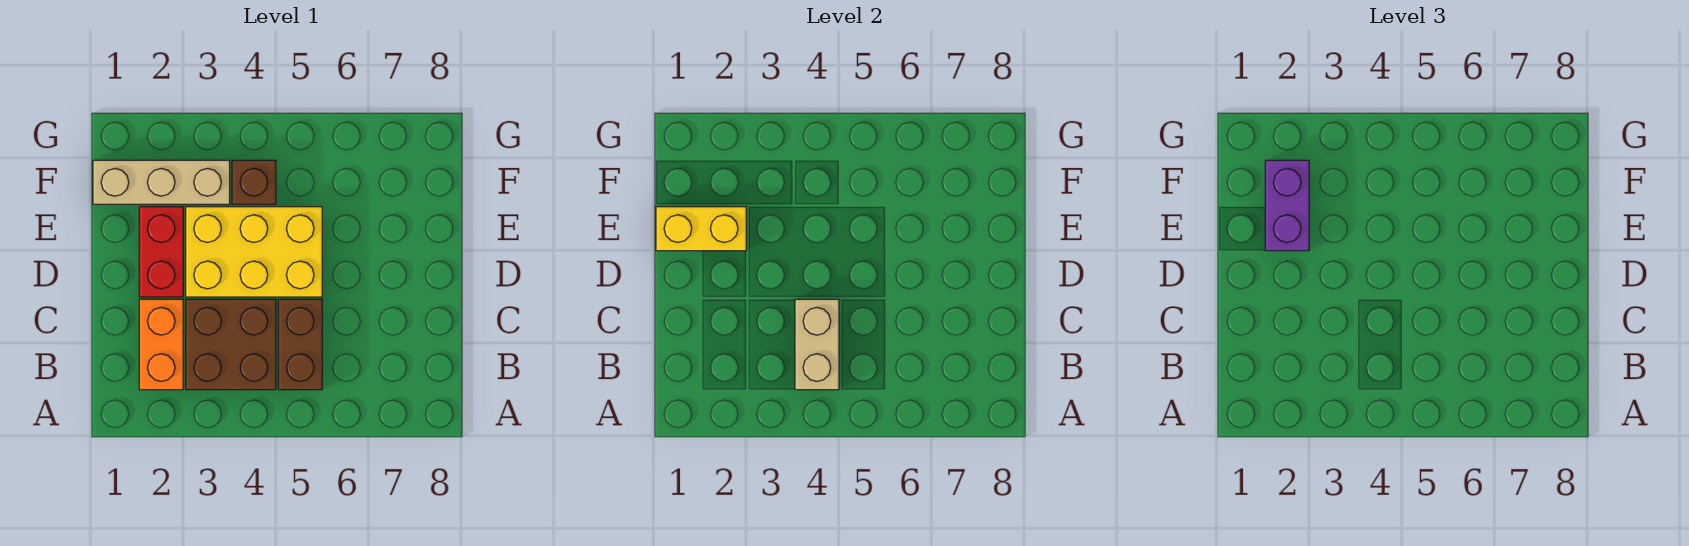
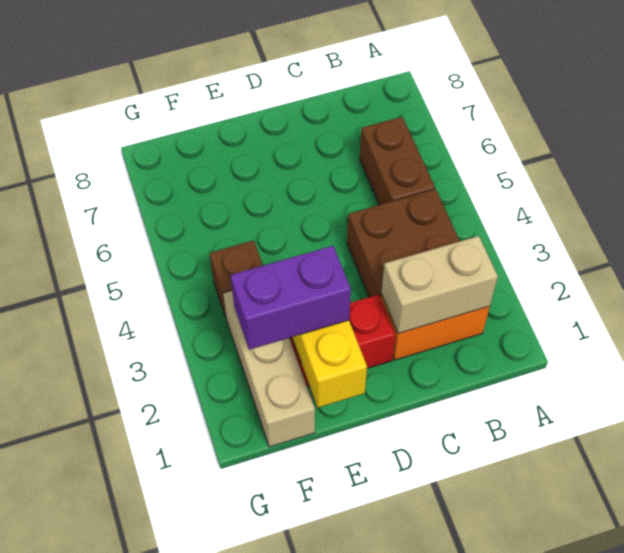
tan brick B4:C4 level 2 -> tan brick B2:C2 level 2
brown brick B5:C5 level 1 -> brown brick B5:B6 level 1
yellow brick D3:E5 level 1 -> none

